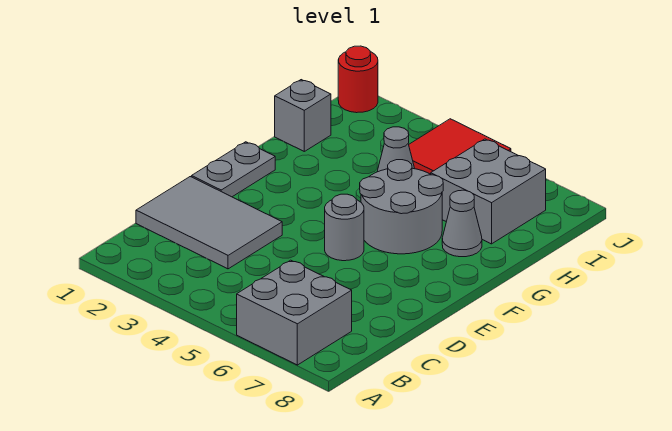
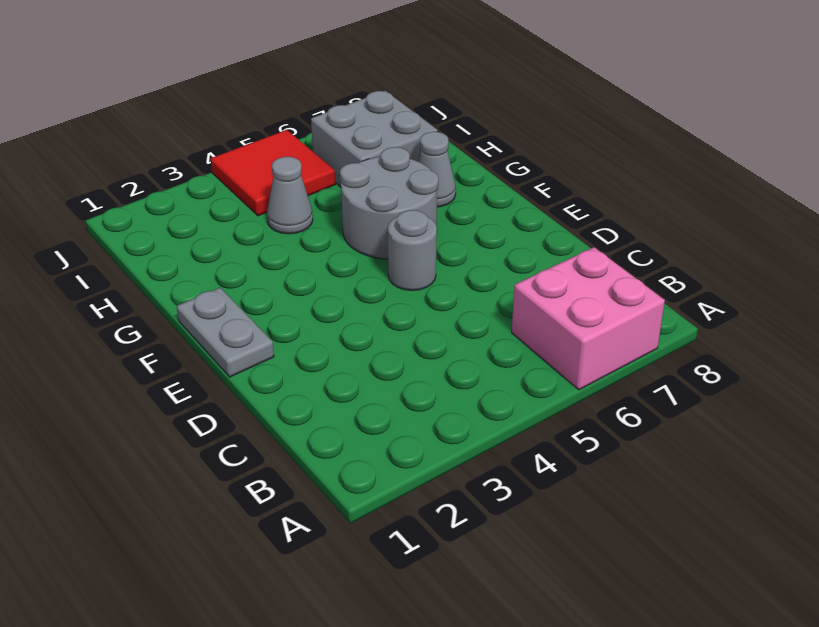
grey brick A6:B7 level 1 -> pink brick A6:B7 level 1
grey tile C1:D3 level 1 -> none
grey brick H1 level 1 -> none
red round brick J1 level 1 -> none

